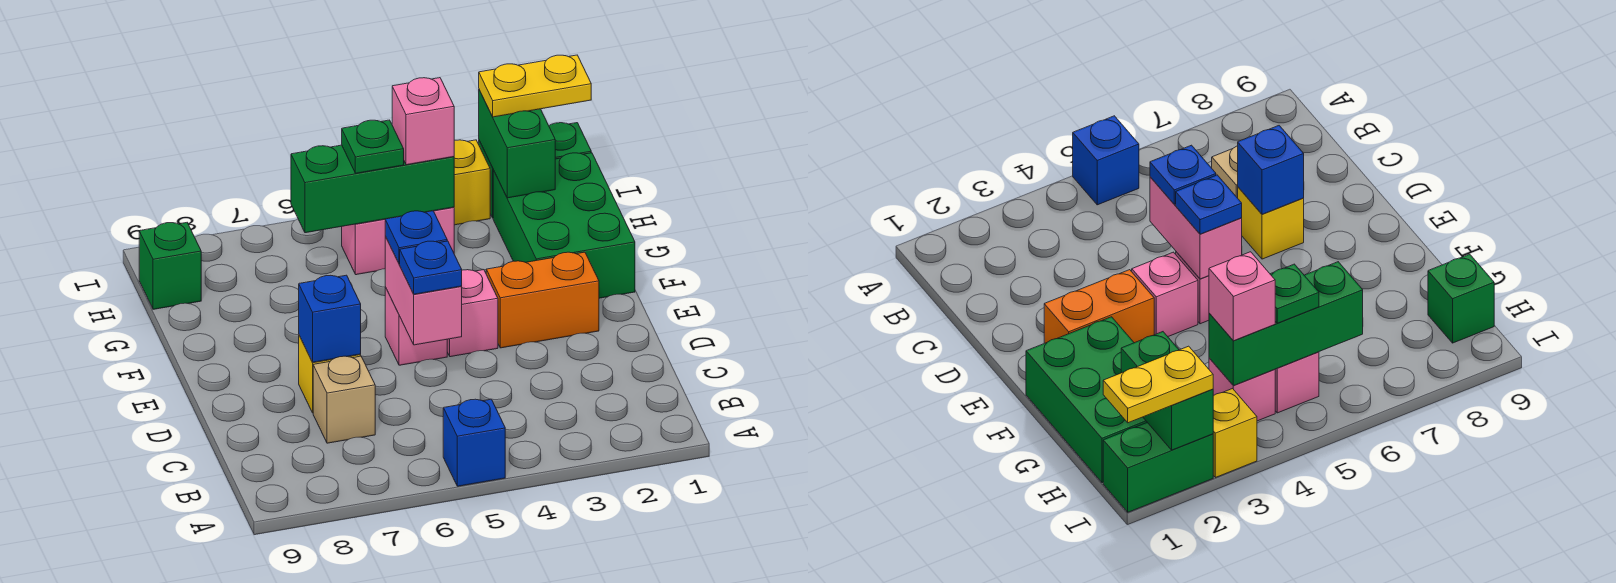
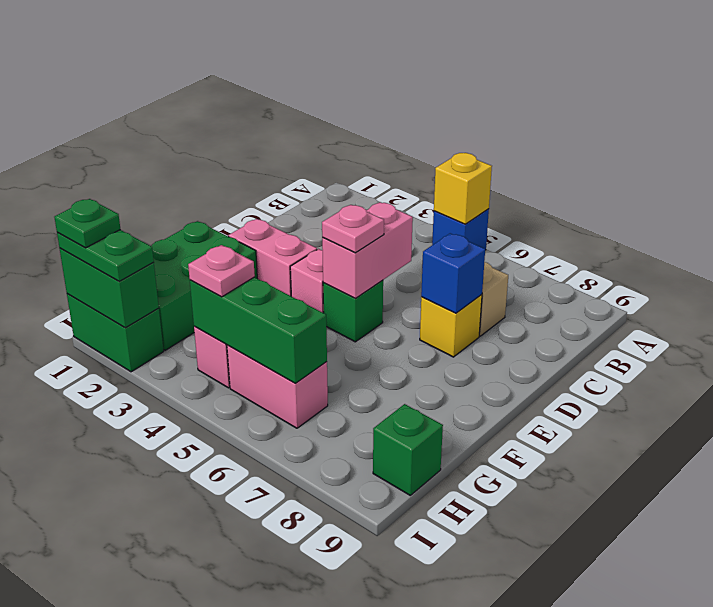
blue plate D5 level 3 -> none
orange brick E2:E3 level 1 -> pink brick E2:E3 level 1
pink brick E5 level 1 -> green brick E5 level 1
blue plate E5 level 3 -> pink plate E5 level 3
green brick H2:I2 level 2 -> green brick I1:I2 level 2
pink brick H4 level 3 -> pink plate H4 level 3
pink brick H5 level 1 -> pink brick H5:H6 level 1
green plate H5 level 3 -> green plate I1 level 4
yellow plate I1:I2 level 3 -> green plate I1:I2 level 3
yellow brick I3 level 1 -> yellow brick A5 level 2

